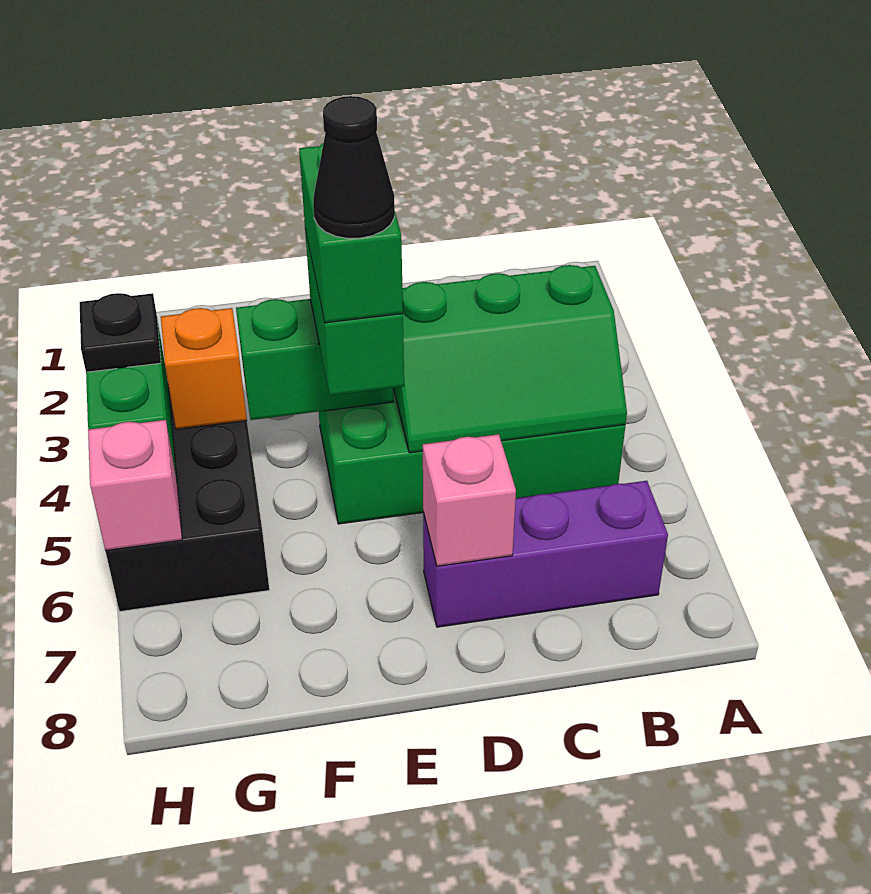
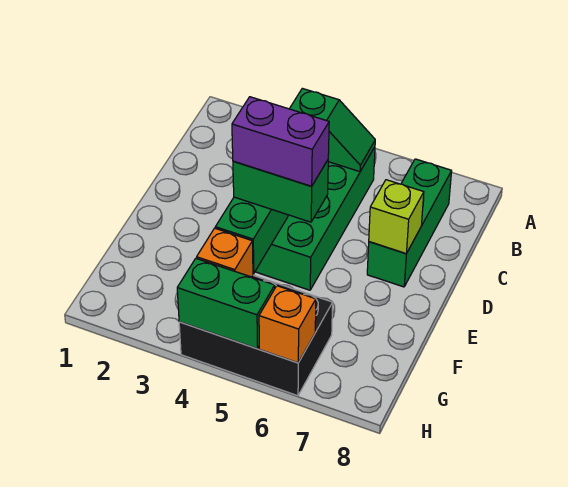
green slope B4:D5 level 2 top 4 -> green slope B4:B5 level 2 top 4
purple brick B7:D7 level 1 -> green brick B7:D7 level 1
pink brick D7 level 2 -> lime brick D7 level 2
green brick E4:E5 level 4 -> purple brick E4:E5 level 4
black cone E5 level 5 -> none
black plate H4 level 3 -> none
pink brick H6 level 2 -> orange brick H6 level 2

